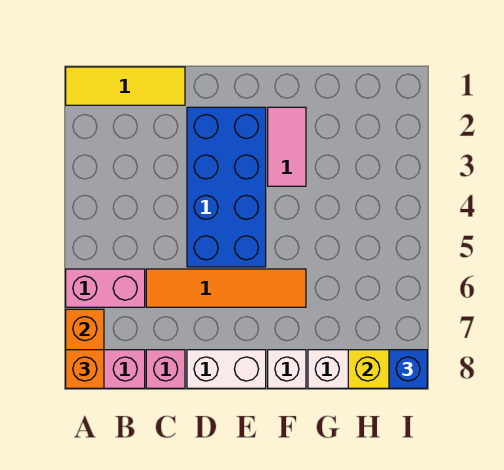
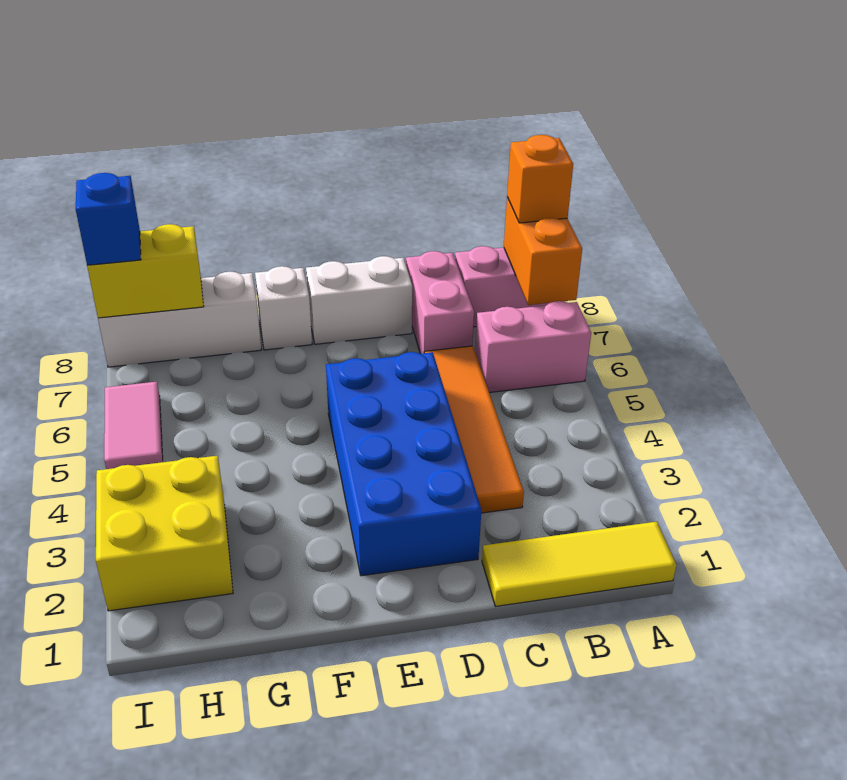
orange tile C6:F6 level 1 -> orange tile C3:C6 level 1
pink brick C8 level 1 -> pink brick C7:C8 level 1
pink tile F2:F3 level 1 -> pink tile I5:I6 level 1
none -> yellow brick H2:I3 level 1

